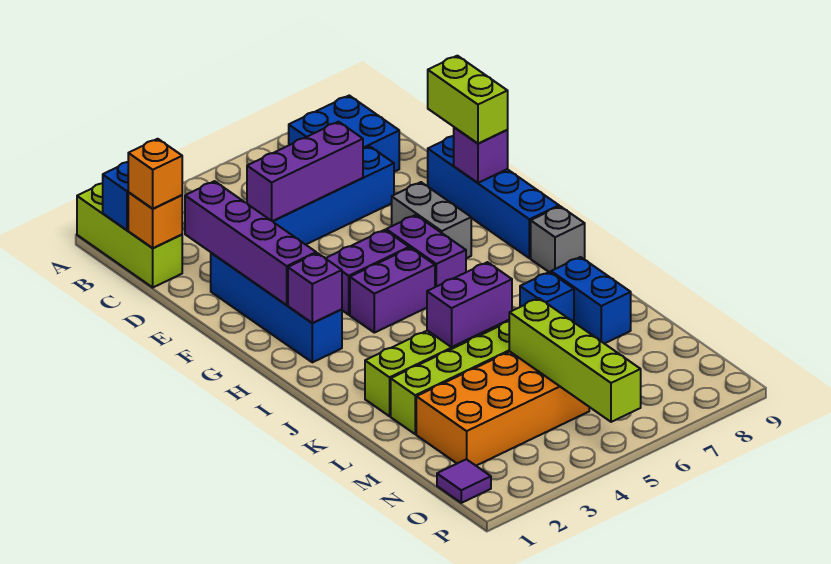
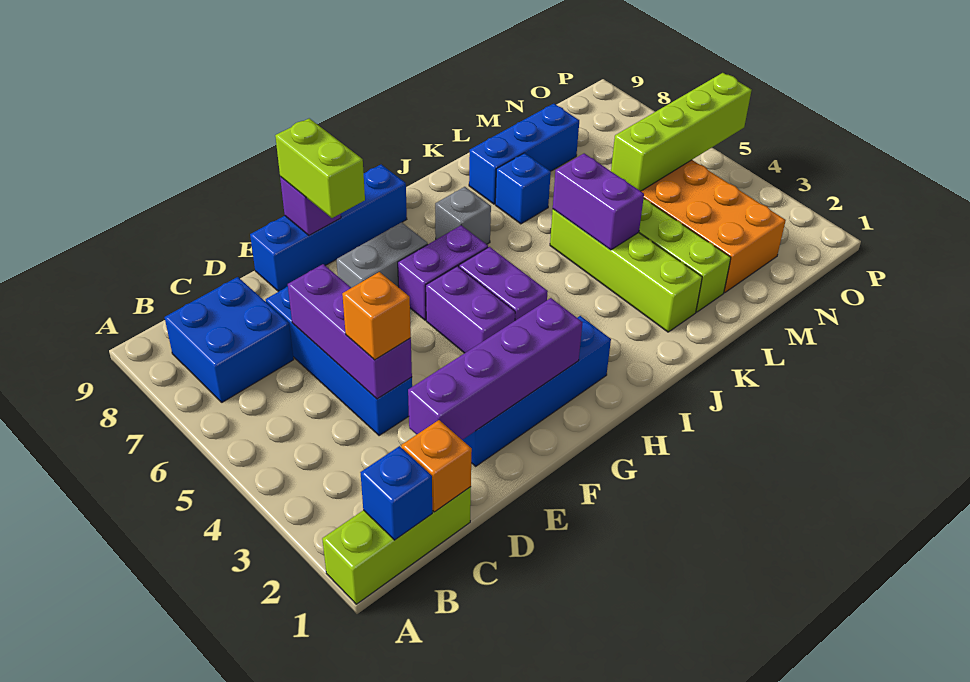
orange brick C1 level 3 -> orange brick D4 level 3
lime brick E9:F9 level 3 -> lime brick F8:F9 level 3
purple brick H2 level 2 -> none
grey brick I9 level 1 -> grey brick I7 level 1
blue brick K8:L8 level 1 -> blue brick K8:M8 level 1
purple tile O1 level 1 -> none

